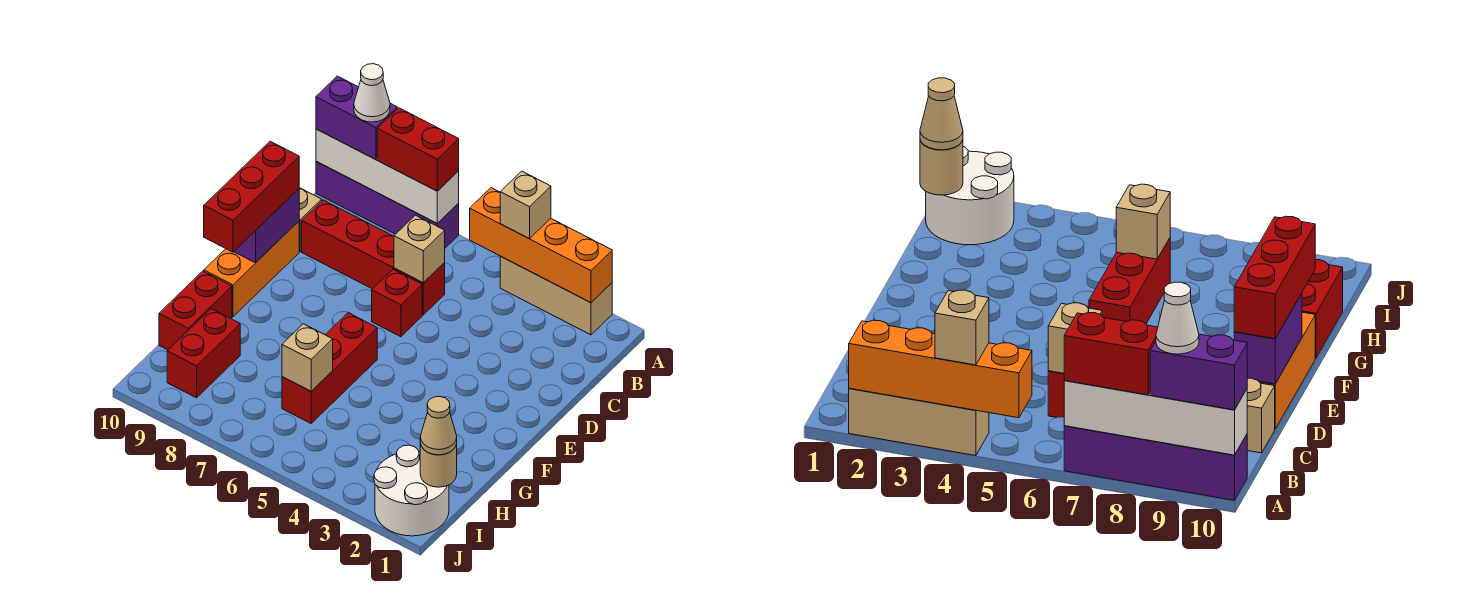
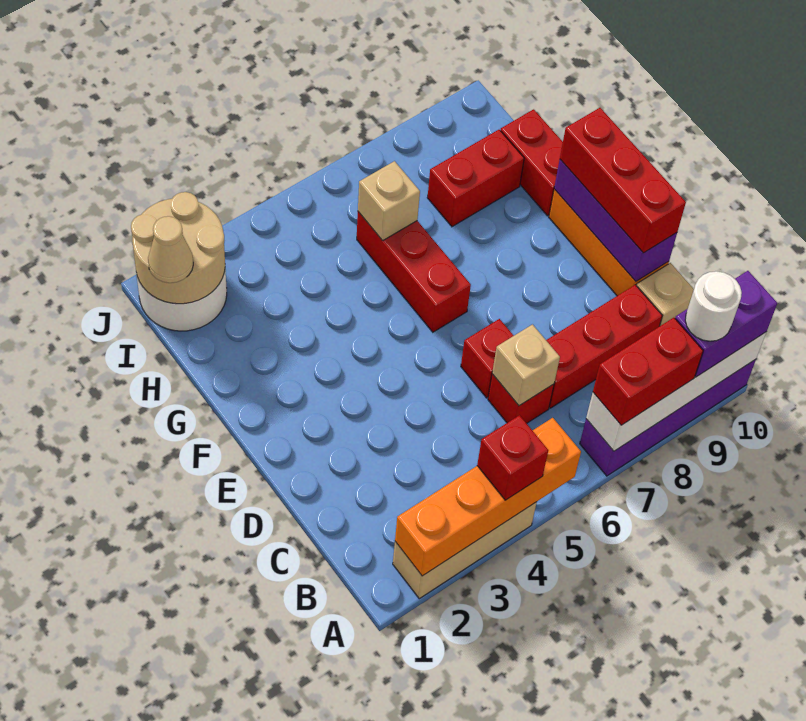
tan brick A4 level 3 -> red brick A4 level 3
white cone A9 level 4 -> white round brick A9 level 4
purple brick D10:E10 level 2 -> purple brick D10:F10 level 2
red brick H9:I9 level 1 -> red brick H8:H9 level 1
tan round brick I1 level 2 -> tan round brick I1:J2 level 2

